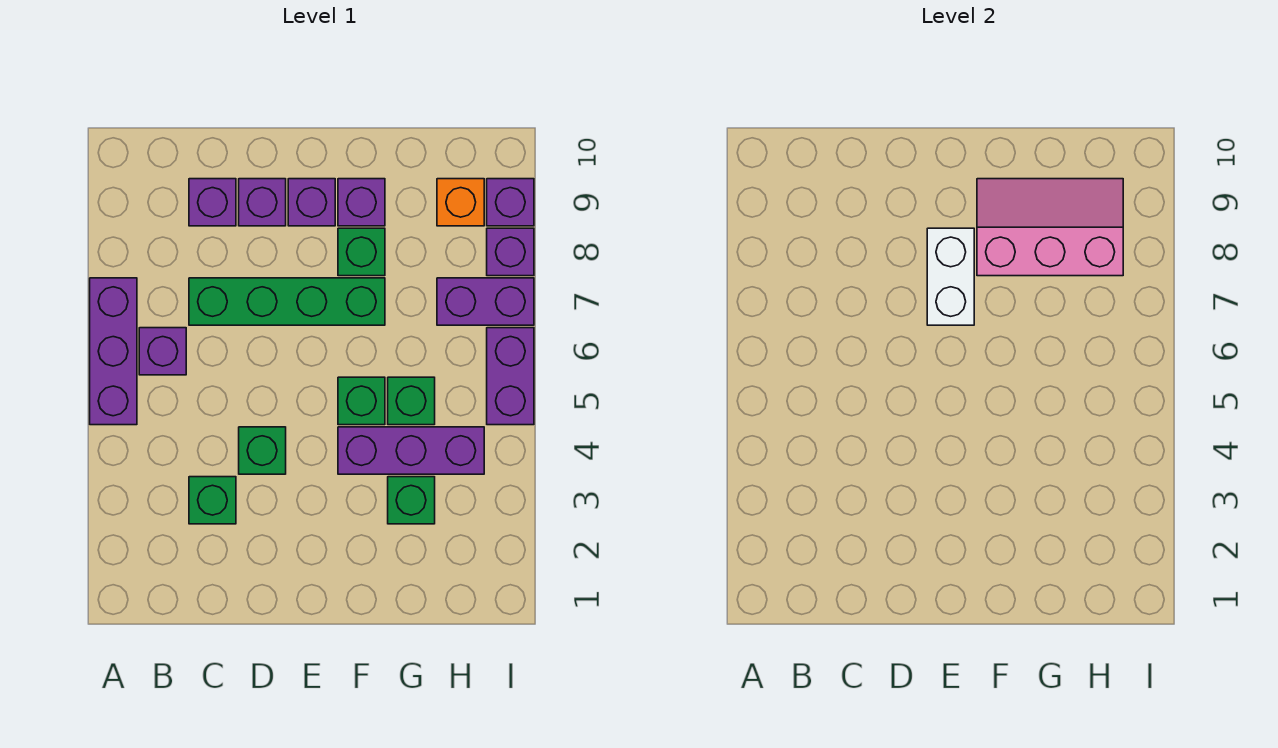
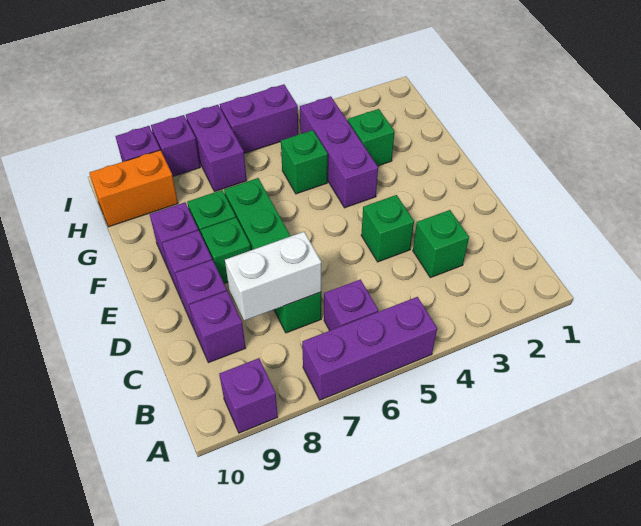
none -> purple brick A9 level 1
white brick E7:E8 level 2 -> white brick C7:C8 level 2
green brick F5 level 1 -> green brick E8 level 1
pink slope F8:H9 level 2 top 8 -> none
orange brick H9 level 1 -> orange brick H9:H10 level 1

